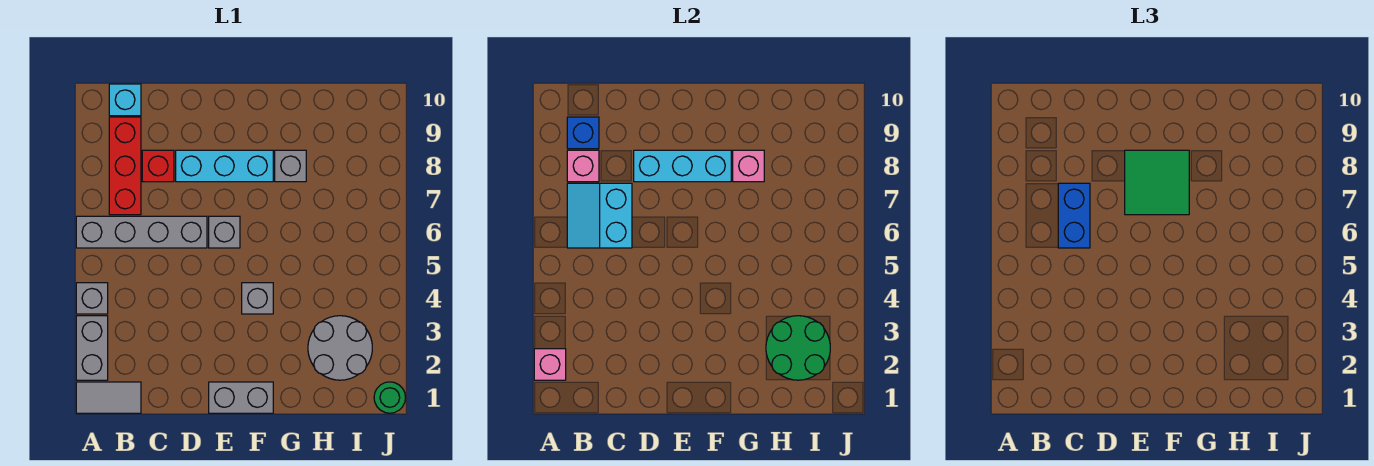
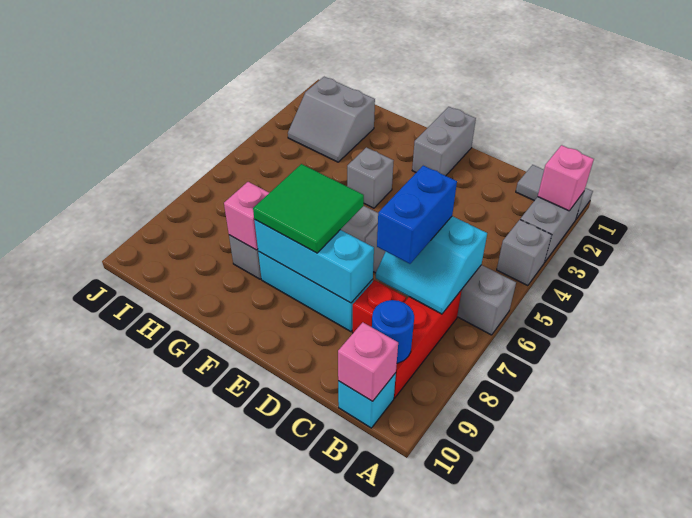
cyan slope B6:C7 level 2 top C -> cyan slope B6:C7 level 2 top 6
pink brick B8 level 2 -> pink brick B10 level 2
blue brick B9 level 2 -> blue round brick B9 level 2
grey brick E1:F1 level 1 -> grey brick E1:E2 level 1
grey round brick H2:I3 level 1 -> grey slope H2:I3 level 1 top 2
green round brick H2:I3 level 2 -> none
green round brick J1 level 1 -> none

